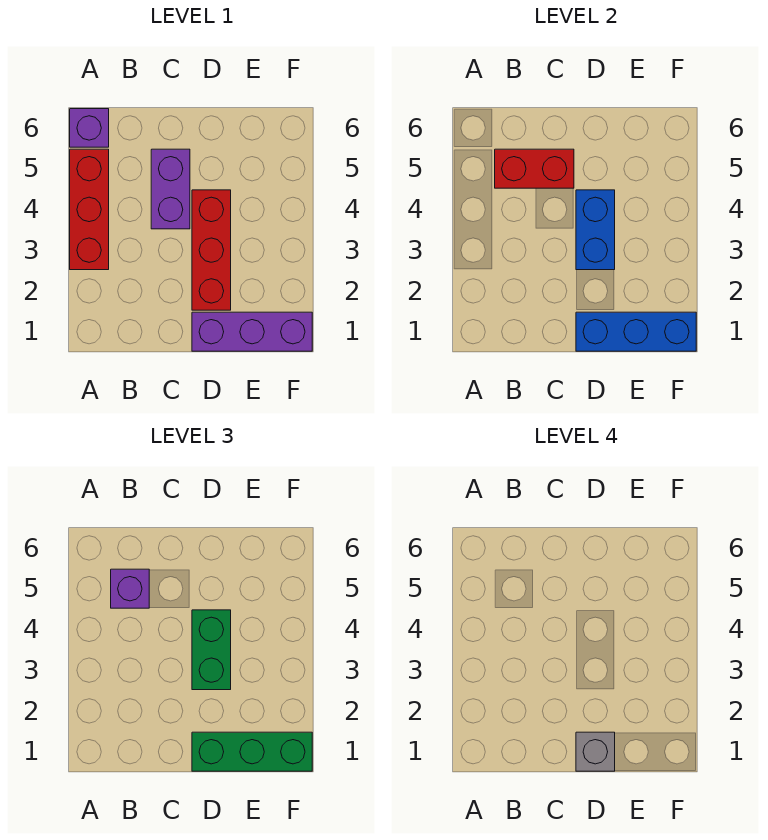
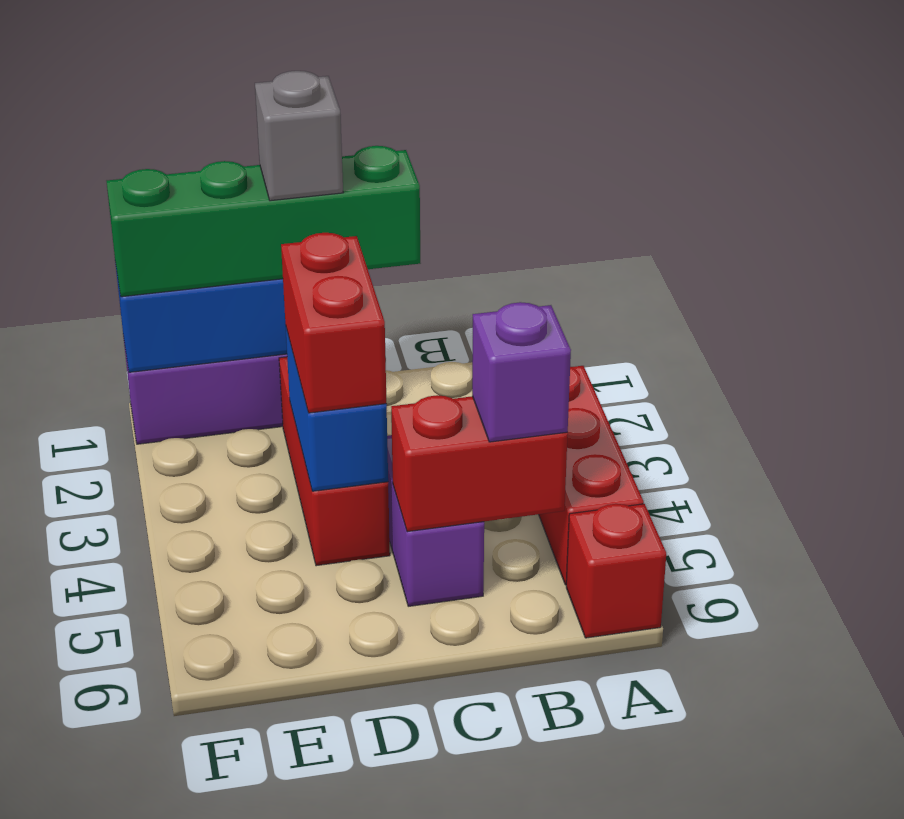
purple brick A6 level 1 -> red brick A6 level 1
green brick D1:F1 level 3 -> green brick C1:F1 level 3
green brick D3:D4 level 3 -> red brick D3:D4 level 3

